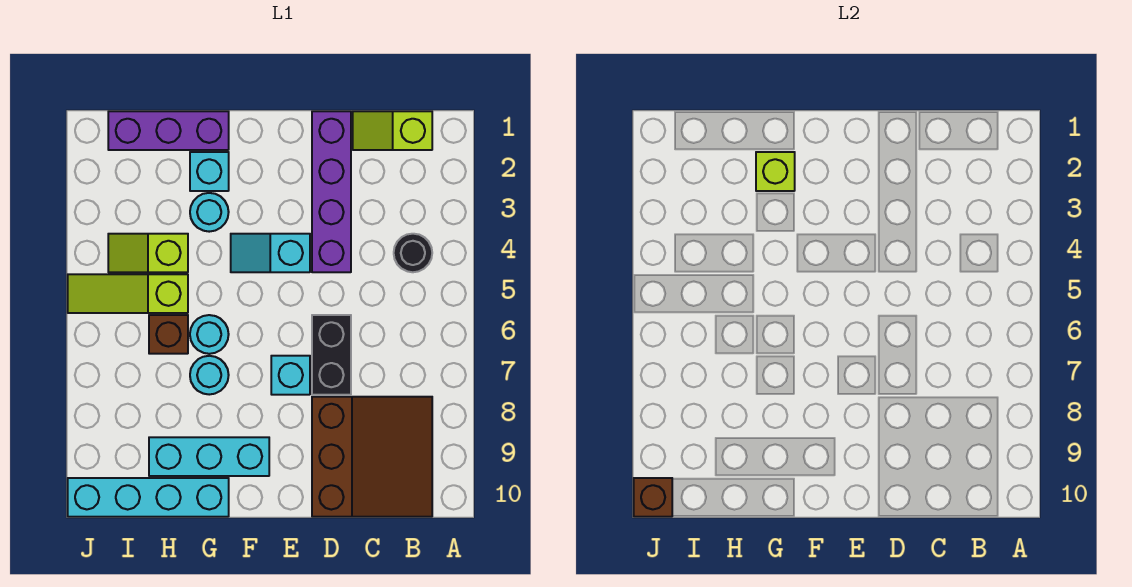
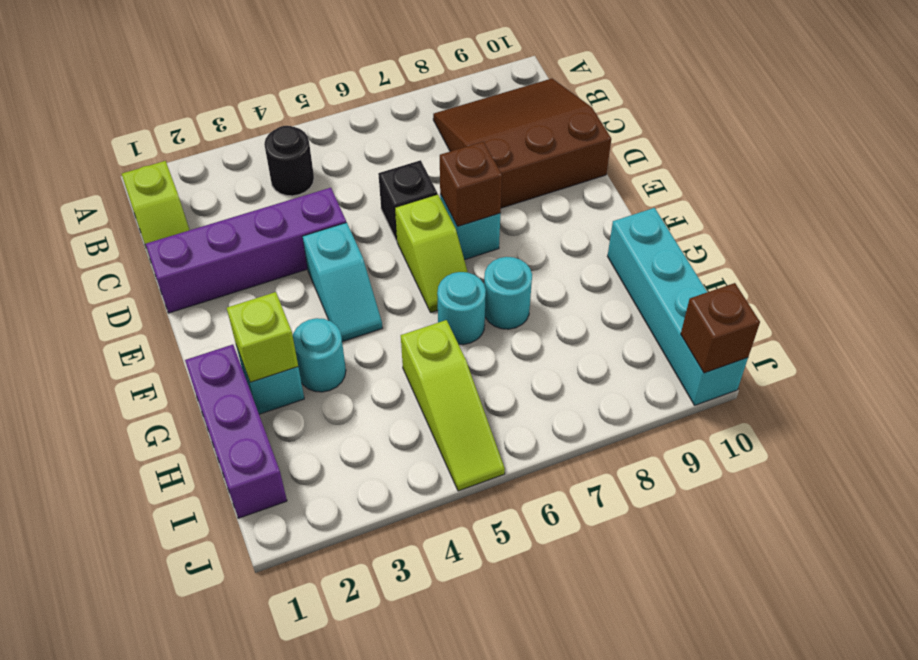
black brick D6:D7 level 1 -> black brick D6 level 1
cyan brick F9:H9 level 1 -> none
lime slope H4:I4 level 1 top H -> lime slope E6:F6 level 1 top E
brown brick H6 level 1 -> brown brick E7 level 2

